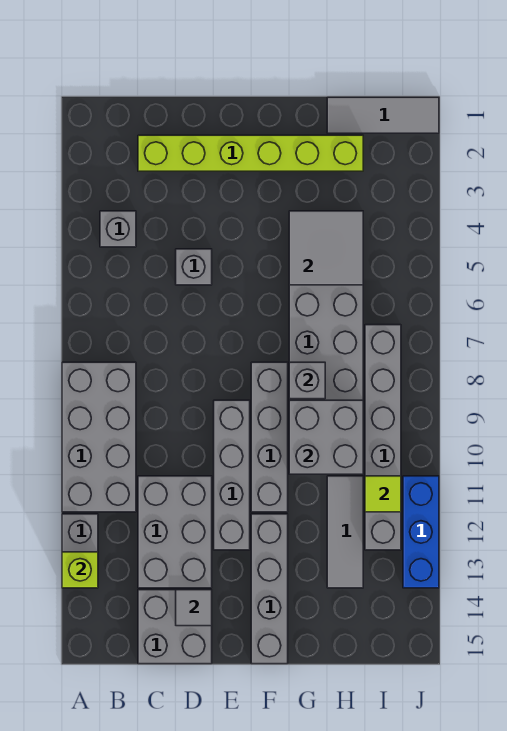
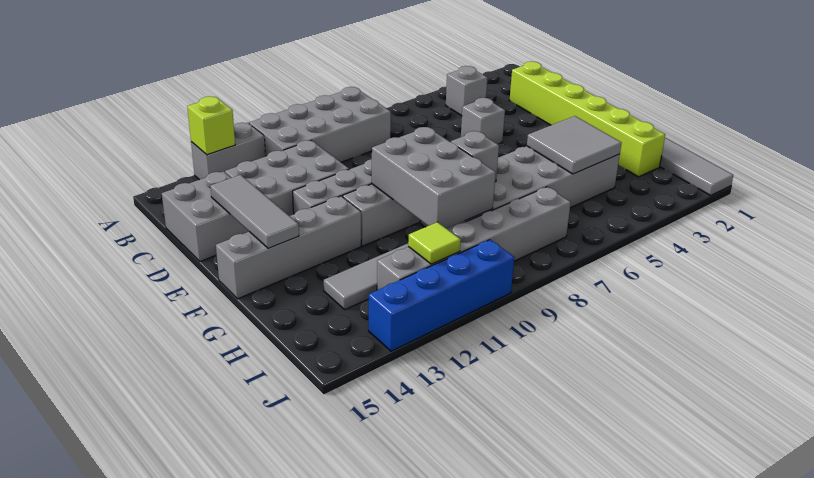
grey tile D14 level 2 -> grey tile D14:F14 level 2
grey brick G9:H10 level 2 -> grey brick F9:H10 level 2
blue brick J11:J13 level 1 -> blue brick J10:J13 level 1

